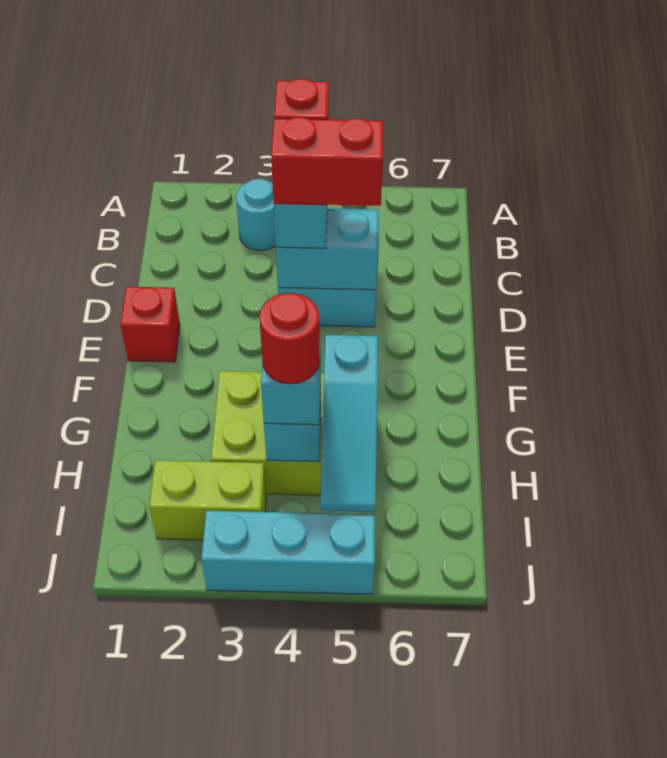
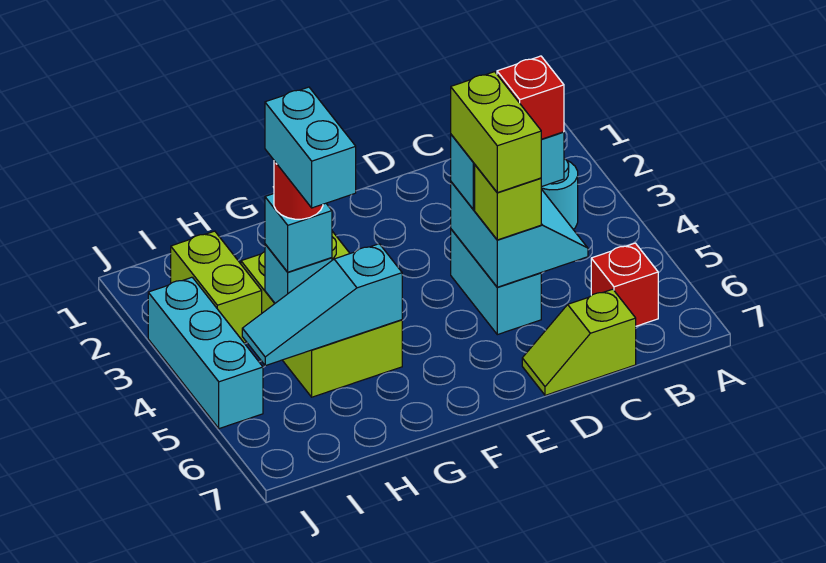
none -> lime slope C7:D7 level 1 top C
red brick D4:D5 level 4 -> lime brick D4:D5 level 4
none -> lime brick D5 level 3
red brick E1 level 1 -> red brick B6 level 1
none -> cyan brick H4:H5 level 5

